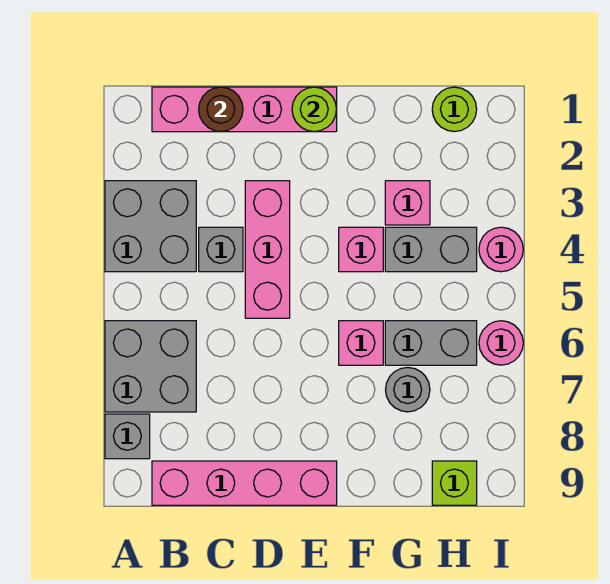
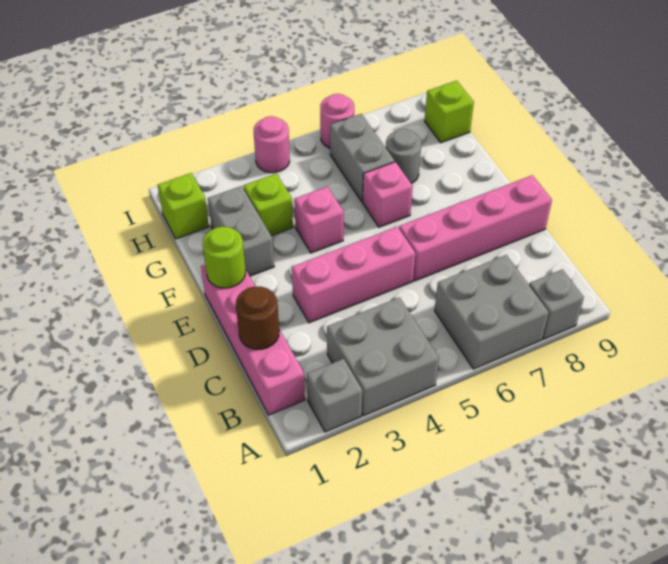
pink brick B9:E9 level 1 -> pink brick D6:D9 level 1
grey brick C4 level 1 -> grey brick A2 level 1
pink brick G3 level 1 -> lime brick G3 level 1
grey brick G4:H4 level 1 -> grey brick F2:G2 level 1
lime round brick H1 level 1 -> lime brick H1 level 1

